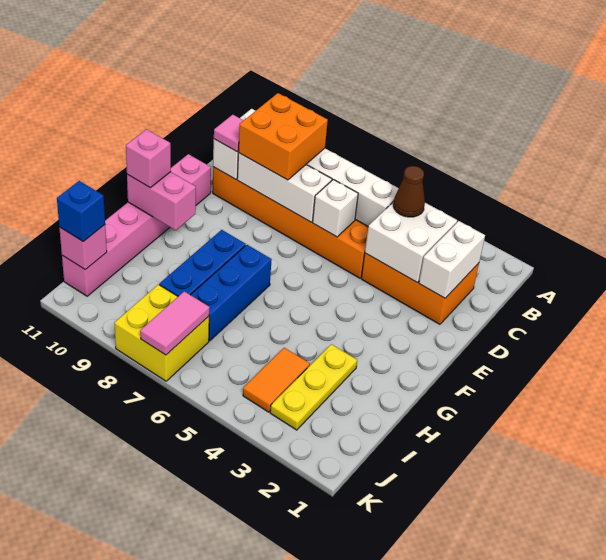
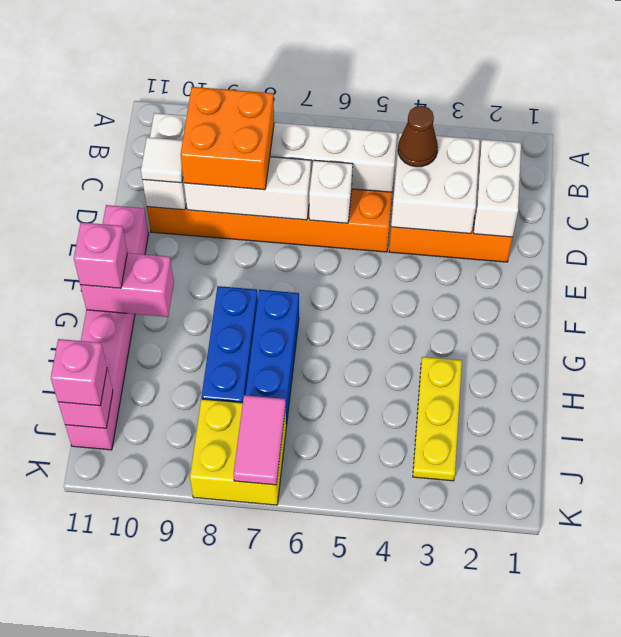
pink tile D10 level 3 -> white tile D10 level 3
orange tile I4:J4 level 1 -> none
blue brick J11 level 3 -> pink brick J11 level 3

